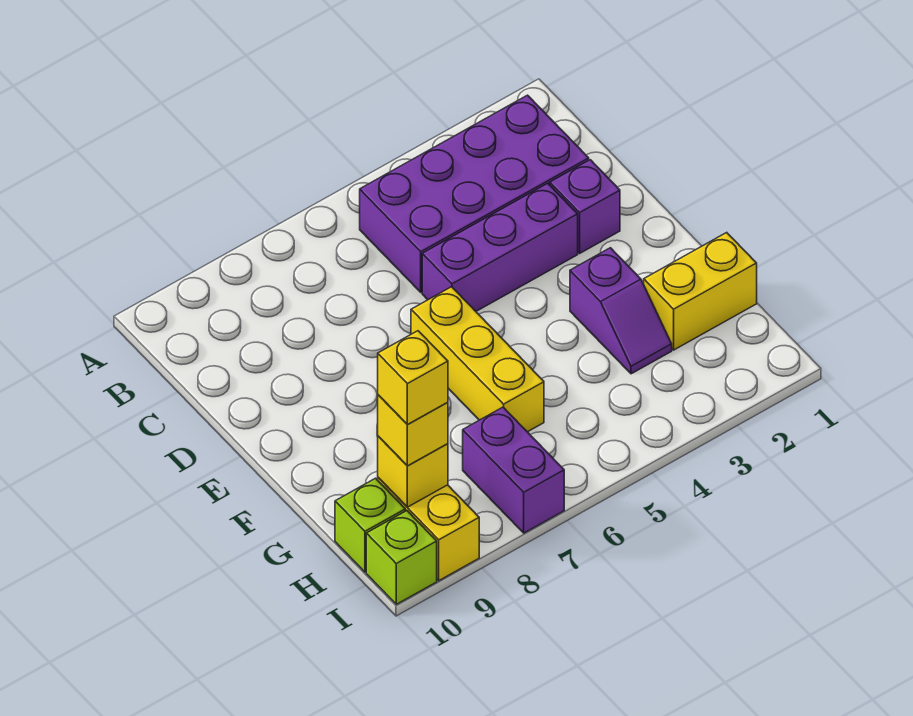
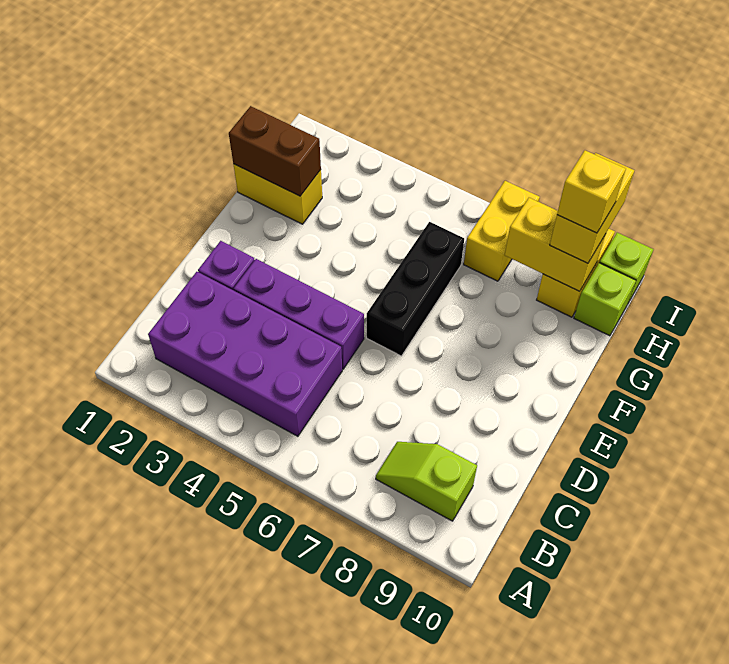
none -> lime slope B8:B9 level 1 top 9
yellow brick E6:G6 level 1 -> black brick E6:G6 level 1
purple slope F3:G3 level 1 top F -> none
none -> brown brick G1:G2 level 2
purple brick H7:I7 level 1 -> yellow brick H7:I7 level 1
yellow brick H9 level 2 -> yellow brick H8:H9 level 2
yellow brick H9 level 3 -> yellow brick H9:I9 level 3

